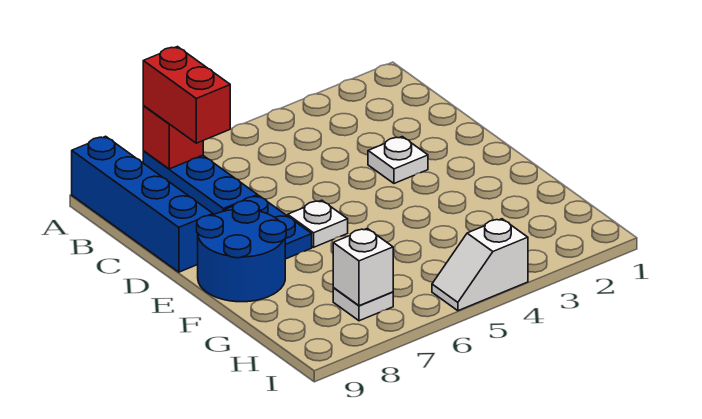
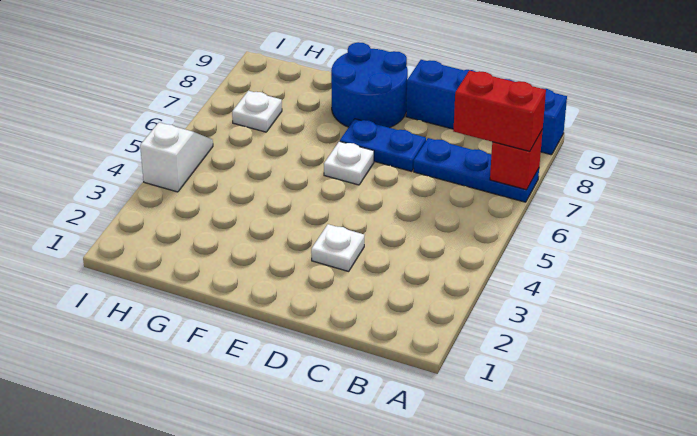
white brick H7 level 2 -> none

